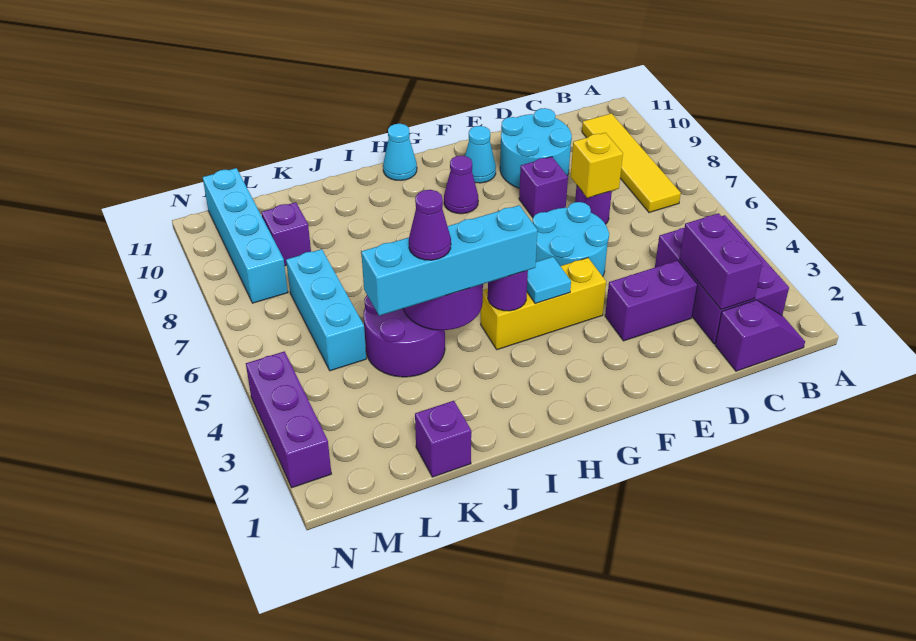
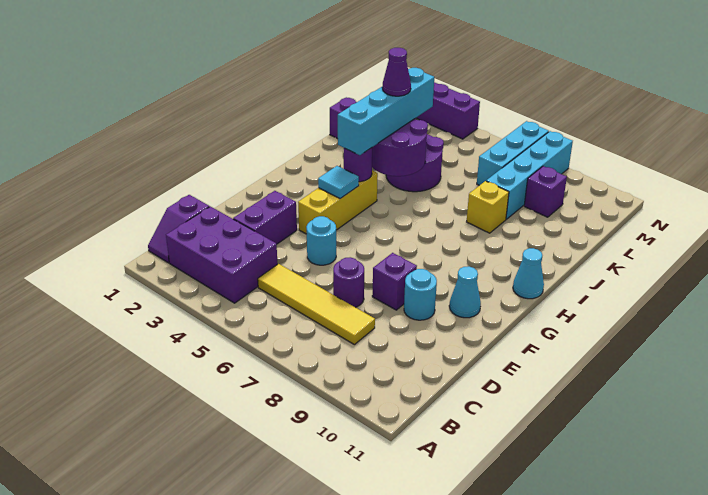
yellow tile B7:B10 level 1 -> yellow tile C5:C8 level 1
purple brick C2:C3 level 2 -> none
yellow brick D7 level 2 -> yellow brick J8 level 1
cyan round brick D9:E10 level 1 -> cyan round brick E9 level 1
cyan round brick E5:F6 level 1 -> cyan round brick E5 level 1
purple cone G9 level 1 -> none
cyan brick L5:L7 level 1 -> cyan brick L7:N7 level 1
cyan brick M8:M11 level 1 -> cyan brick K8:N8 level 1

